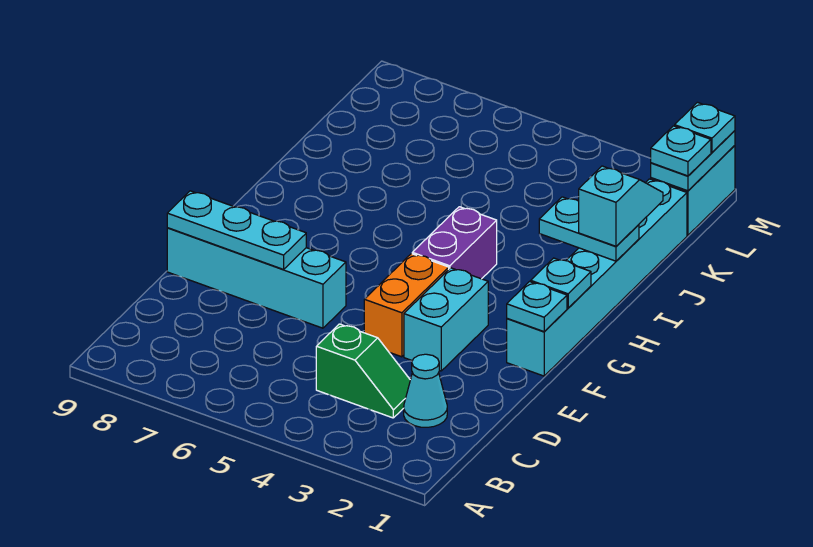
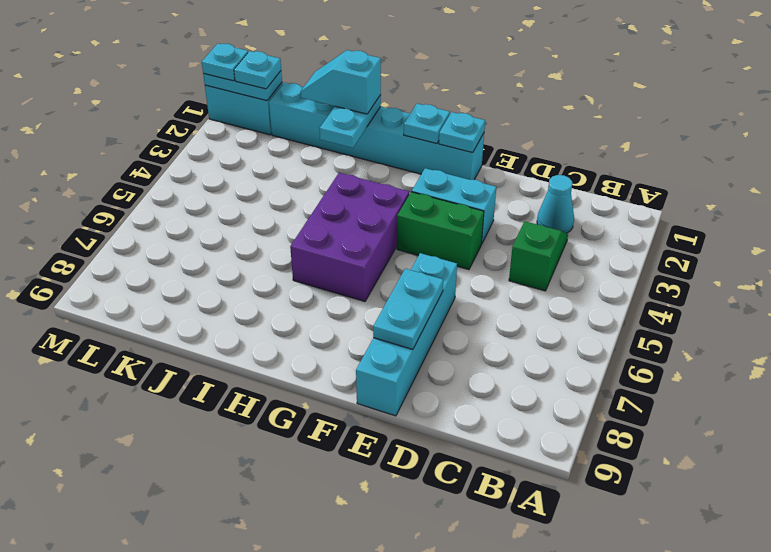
orange brick E4:F4 level 1 -> green brick E4:F4 level 1
cyan plate E7:E9 level 2 -> cyan plate E7:E8 level 2
purple brick G4:H4 level 1 -> purple brick G4:H6 level 1

